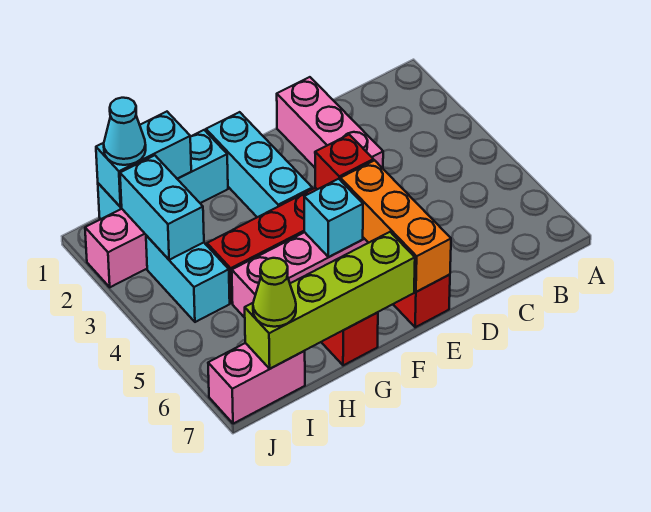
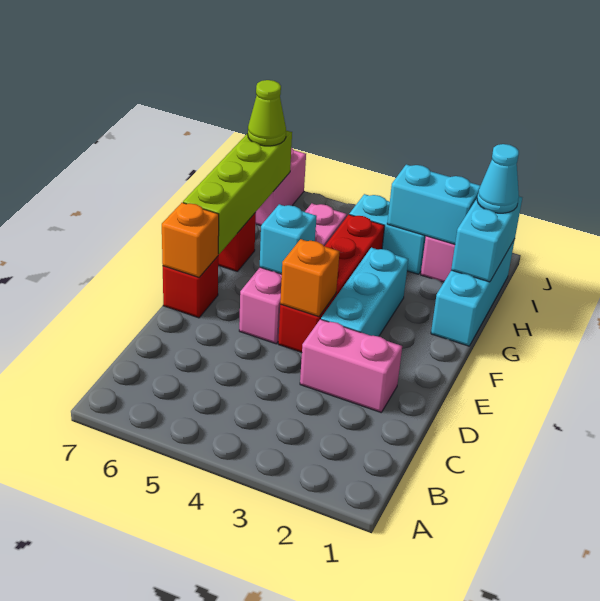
pink brick D1:D3 level 1 -> pink brick D2:D3 level 1
red brick E4 level 2 -> orange brick E4 level 2
orange brick E5:E7 level 2 -> orange brick E7 level 2
cyan brick F1:F3 level 1 -> cyan brick E3:G3 level 1

